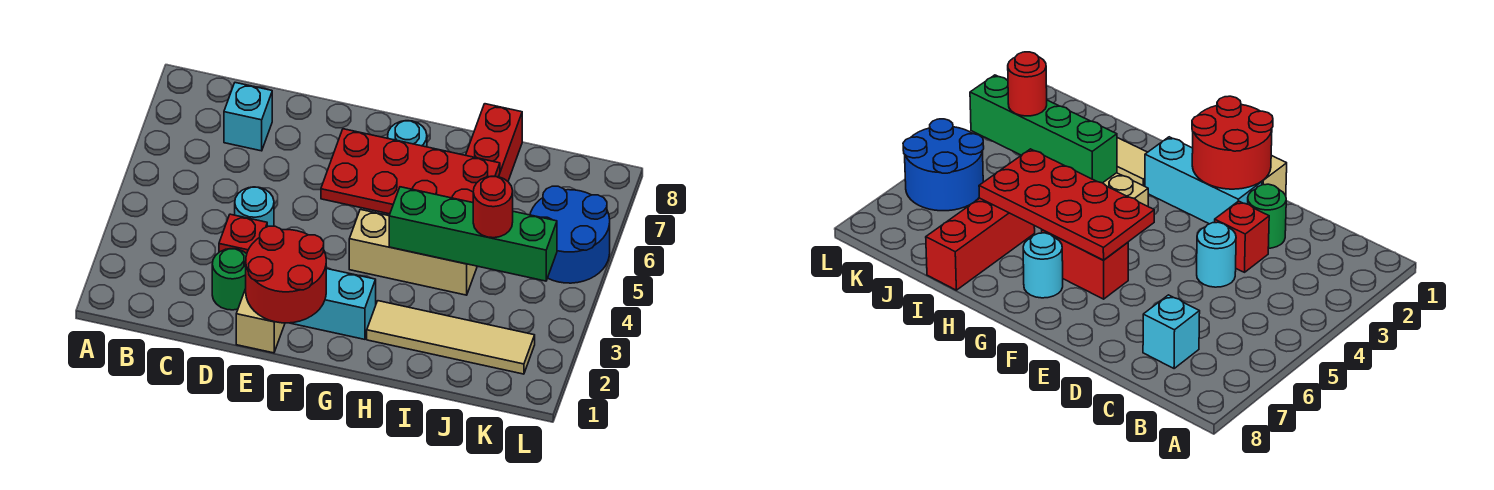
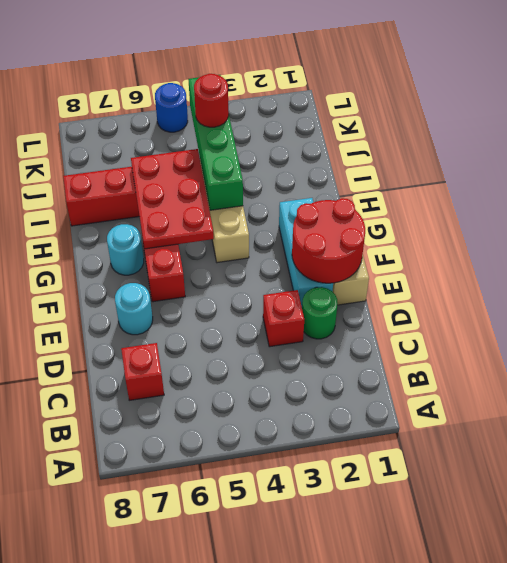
cyan brick C7 level 1 -> red brick C7 level 1
cyan round brick D4 level 1 -> cyan round brick E7 level 1
red plate F5:I6 level 2 -> red plate G5:I6 level 2
tan tile H2:K2 level 1 -> none
blue round brick K5:L6 level 1 -> blue round brick L5 level 1

